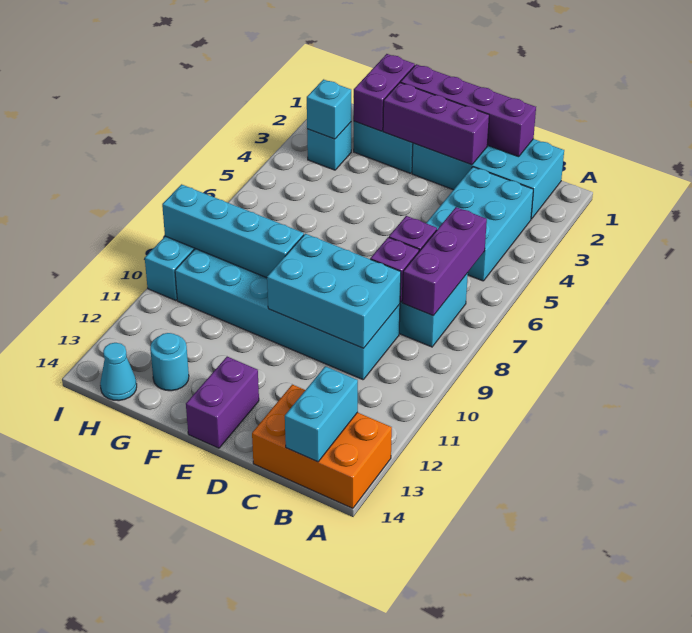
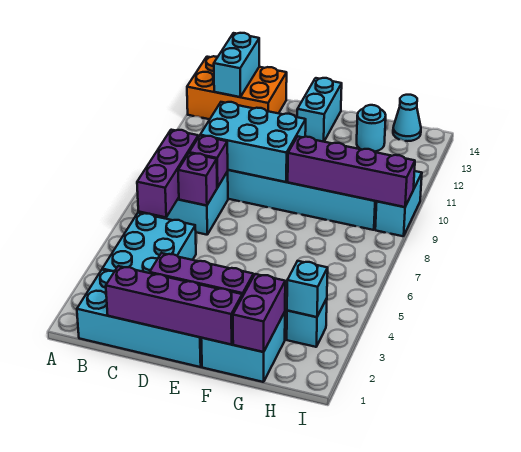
purple brick E13:E14 level 1 -> cyan brick E13:E14 level 1
cyan brick F9:I9 level 2 -> purple brick F9:I9 level 2

